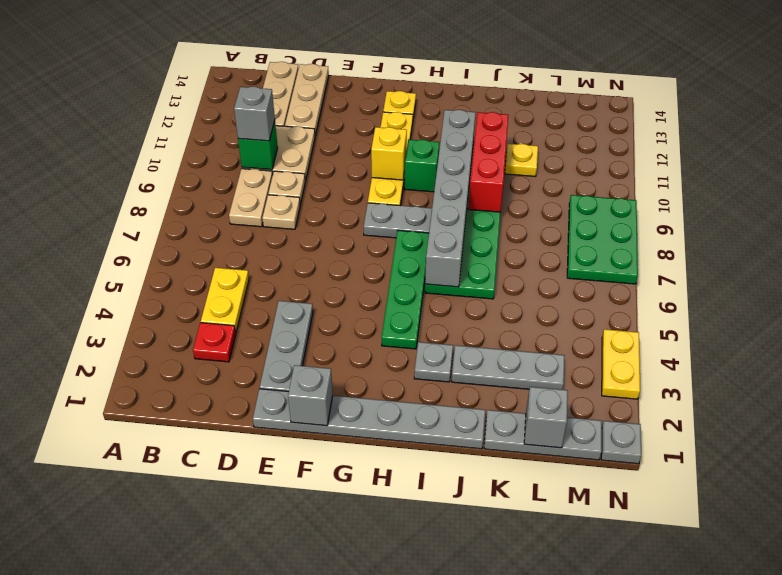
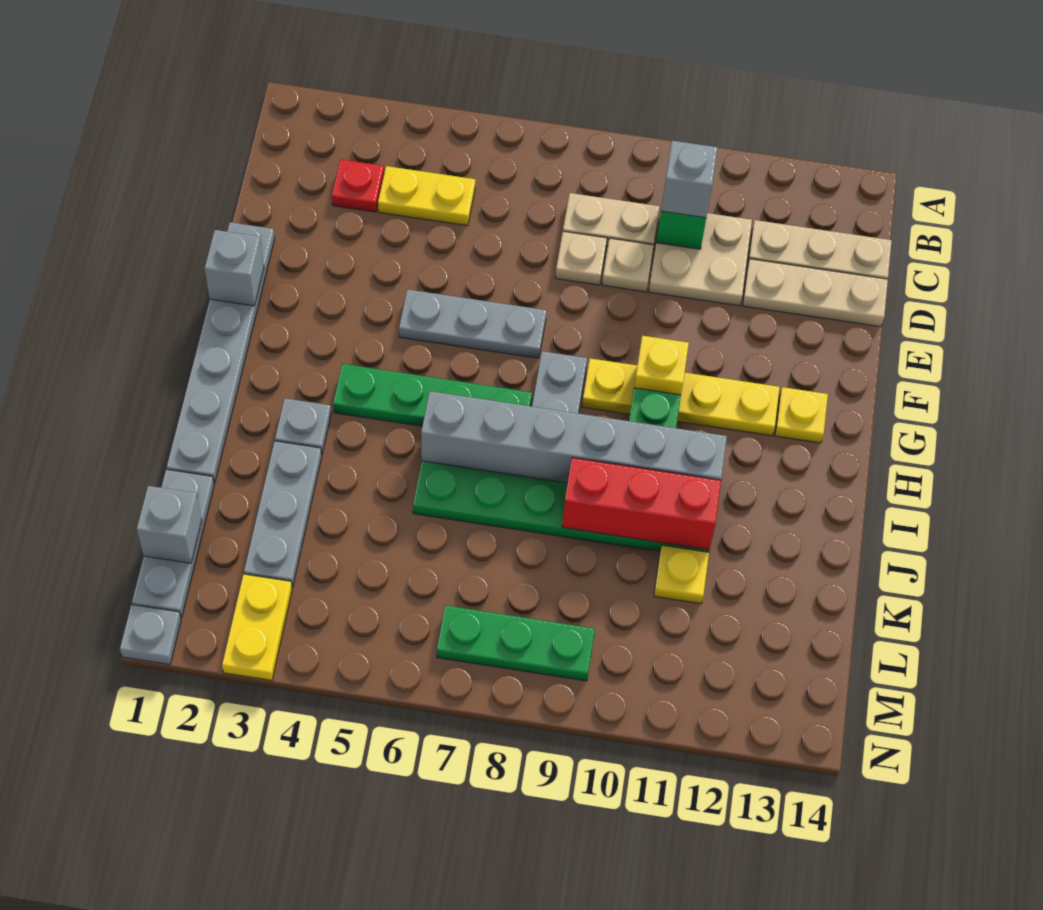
grey plate E2:E4 level 1 -> grey plate F5:F7 level 1
green plate M7:N9 level 1 -> green plate M7:M9 level 1
yellow plate N3:N4 level 1 -> yellow plate M3:N3 level 1

